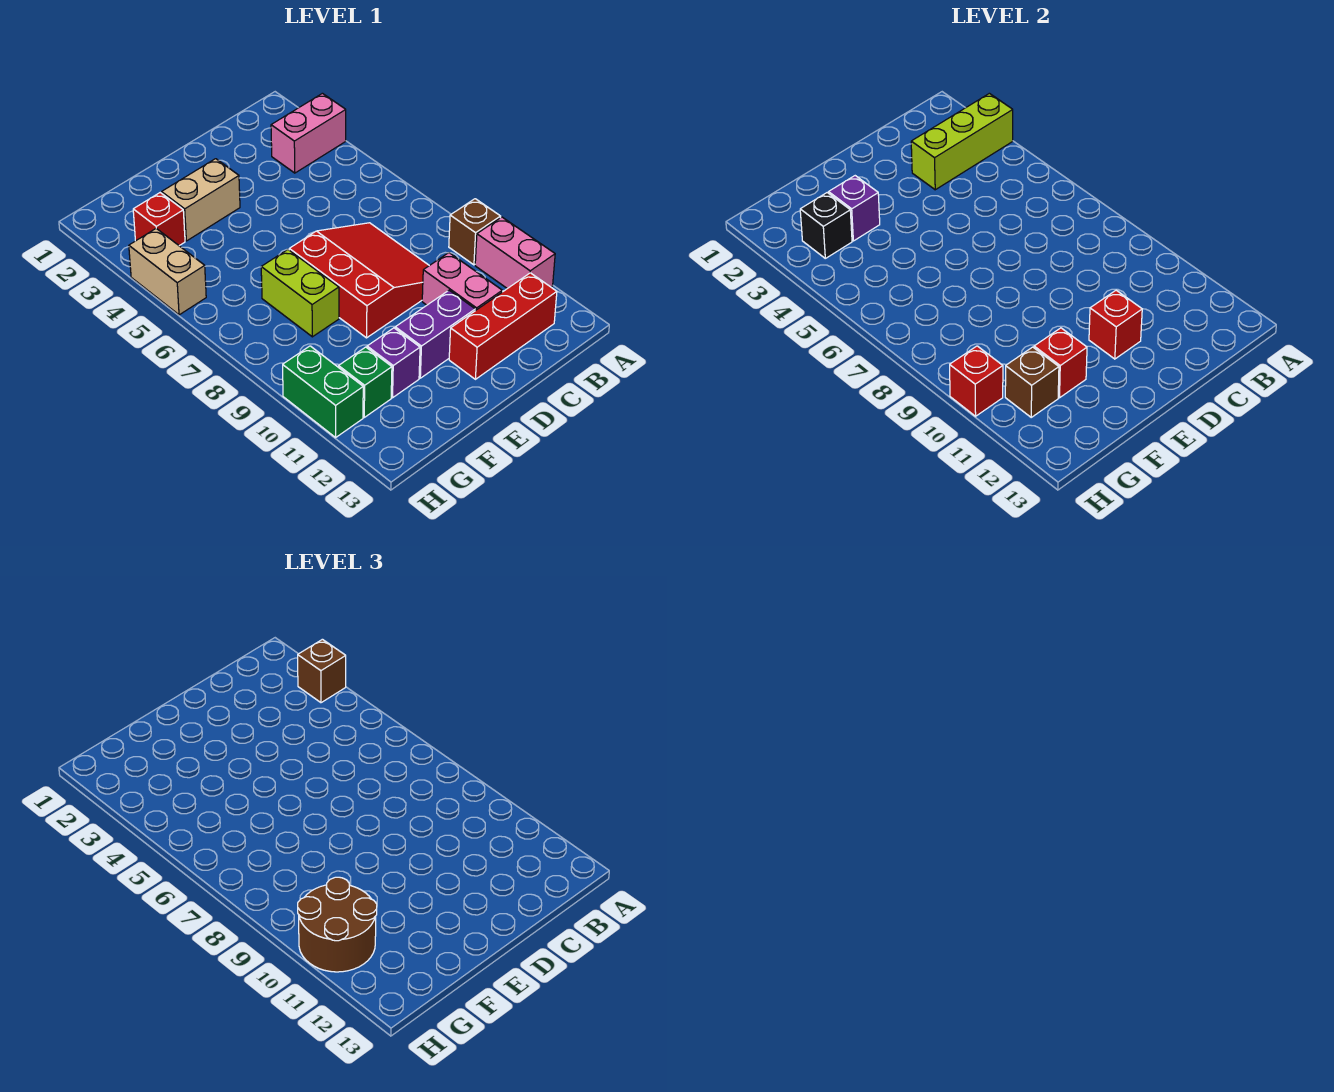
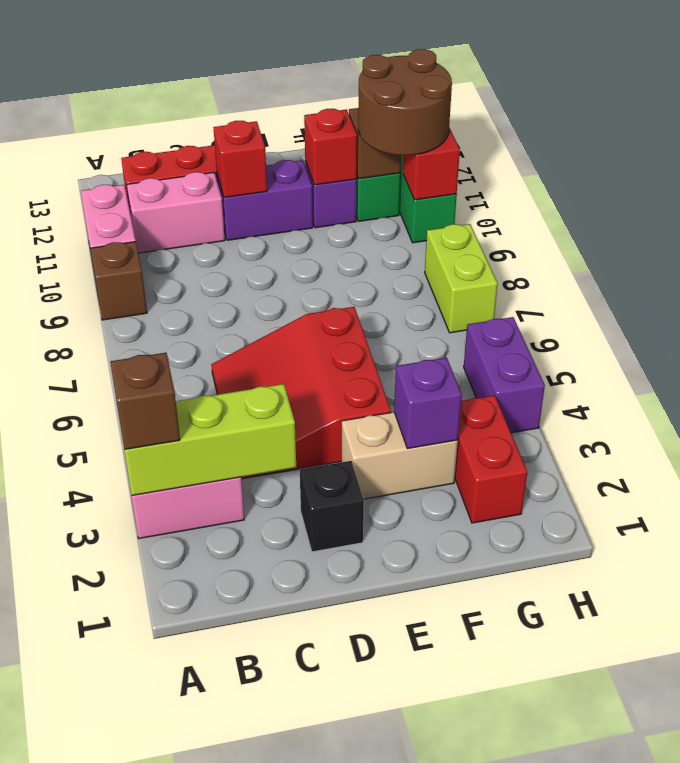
red slope C7:E9 level 1 top E -> red slope C4:E6 level 1 top E
pink brick C10:C11 level 1 -> pink brick B11:C11 level 1
lime brick F7:F8 level 1 -> lime brick H7:H8 level 1
red brick G3 level 1 -> red brick G2:G3 level 1
black brick G3 level 2 -> black brick D2 level 1
tan brick H4:H5 level 1 -> purple brick H4:H5 level 1

